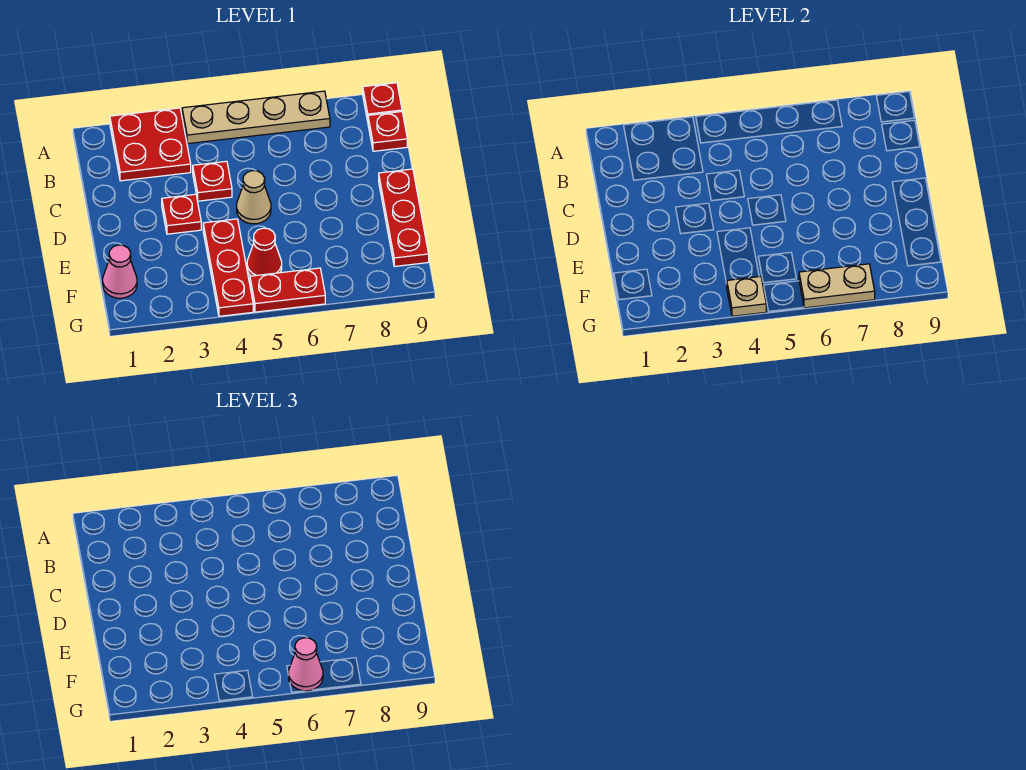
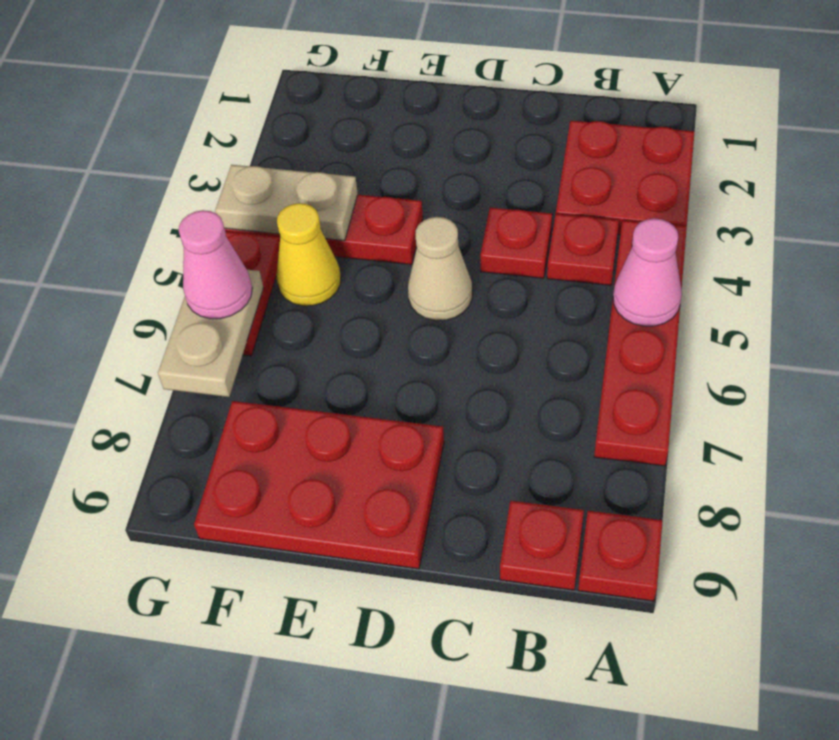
tan plate A4:A7 level 1 -> red plate A4:A7 level 1
red plate D3 level 1 -> red plate B4 level 1
red plate D9:F9 level 1 -> red plate D8:F9 level 1
pink cone F1 level 1 -> pink cone A5 level 2
red cone F5 level 1 -> yellow cone F5 level 1
tan plate G4 level 2 -> tan plate F4:G4 level 2

